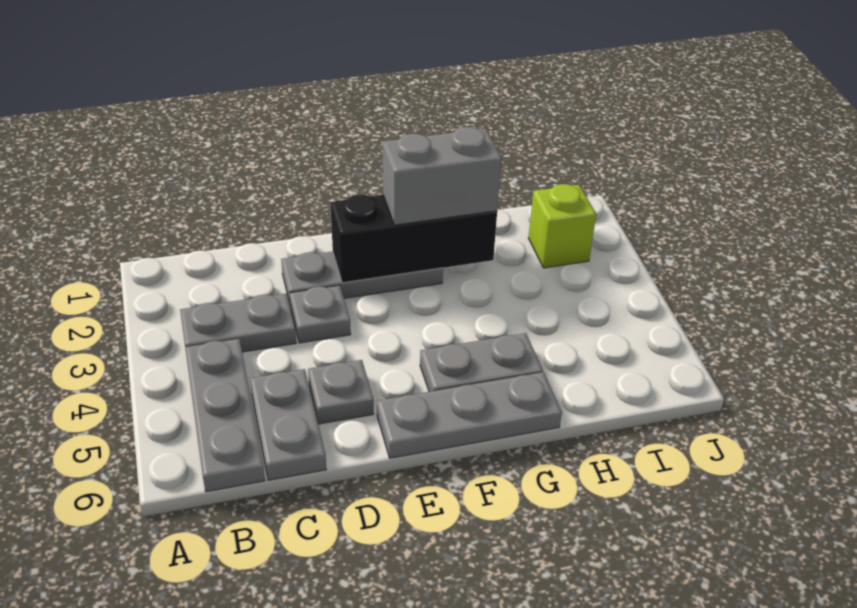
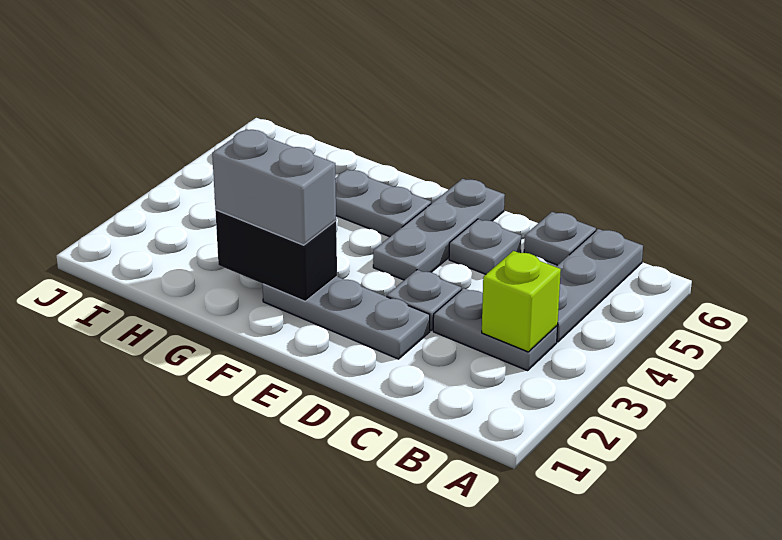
grey plate C5:C6 level 1 -> grey plate C6 level 1
black brick E2:G2 level 2 -> black brick F2:G2 level 2
grey plate E6:G6 level 1 -> grey plate E4:E6 level 1
lime brick I2 level 1 -> lime brick B3 level 2

